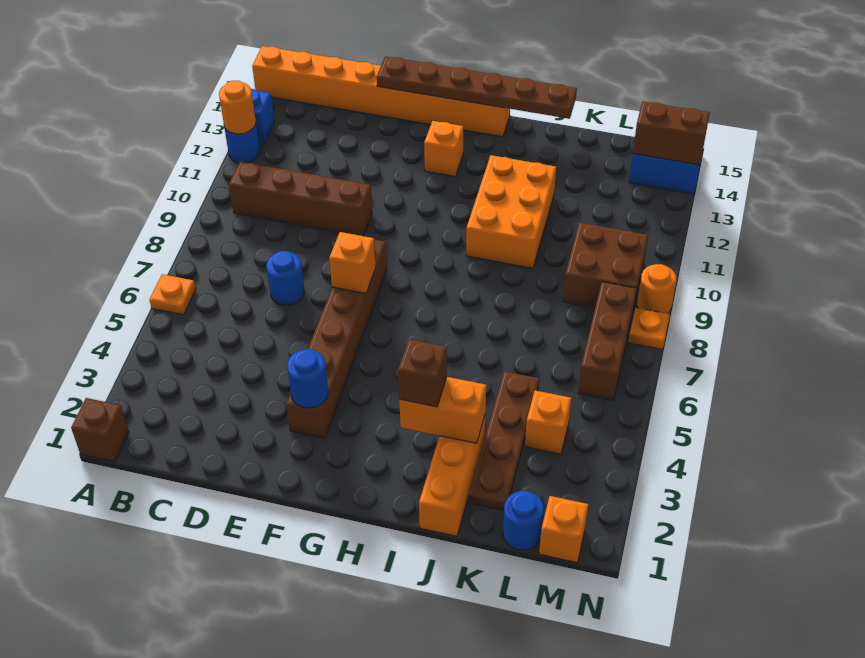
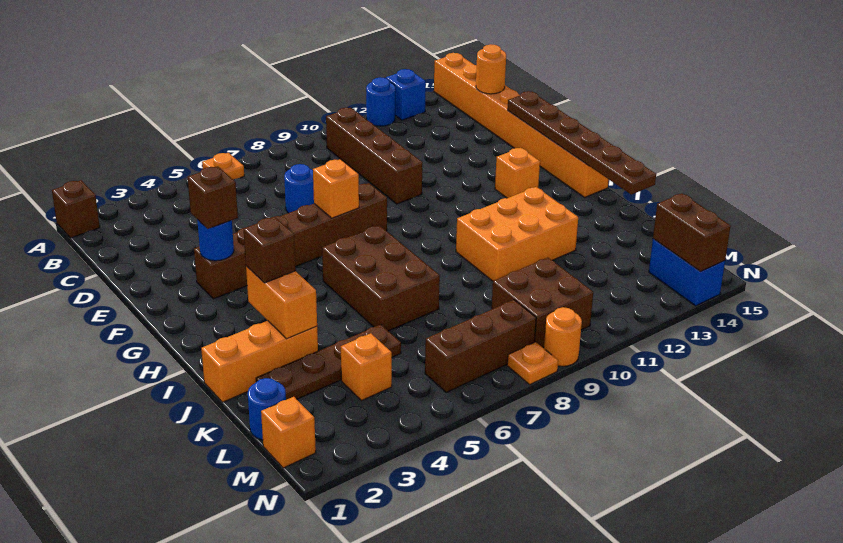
orange round brick A12 level 2 -> orange round brick C15 level 2
none -> brown brick F3 level 3
none -> brown brick H6:J7 level 1

